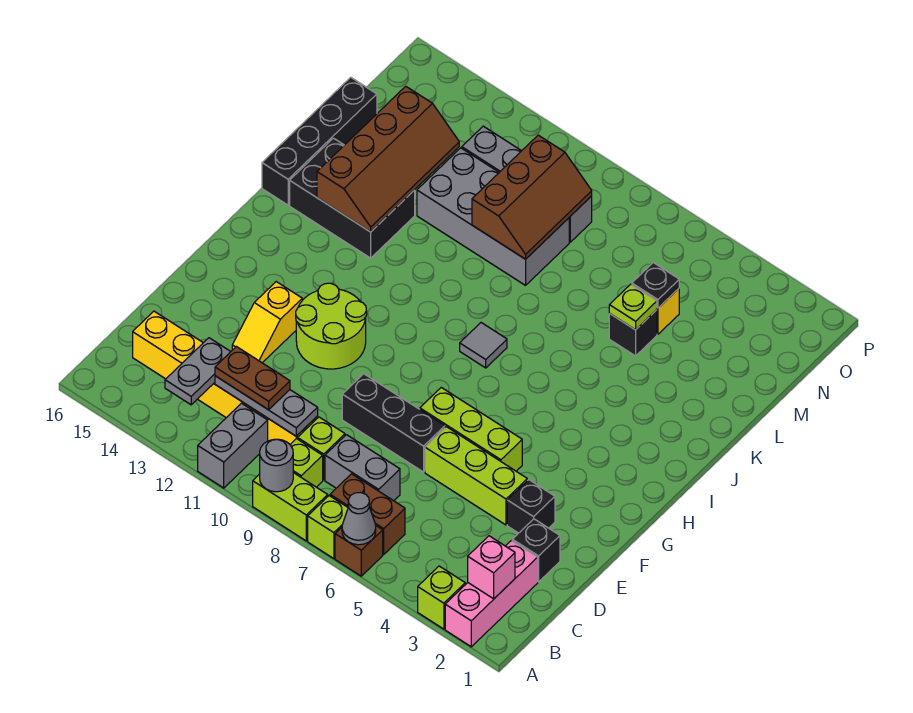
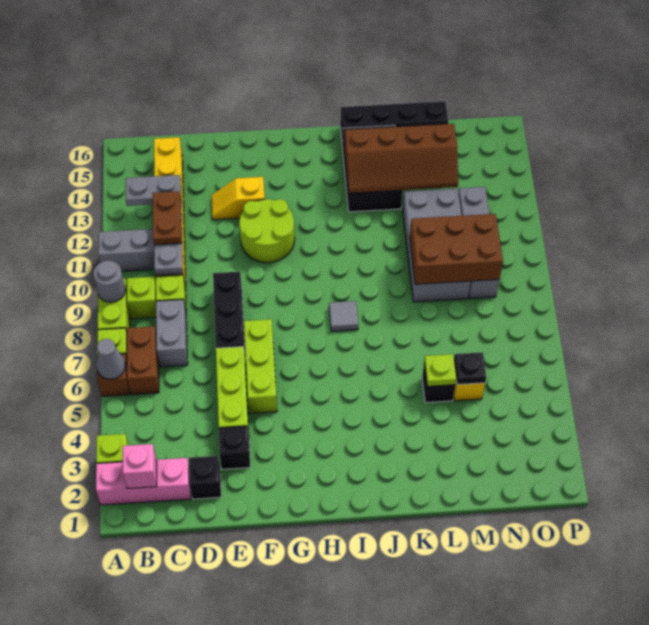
brown slope L9:N10 level 2 top 10 -> brown brick L9:N10 level 2

